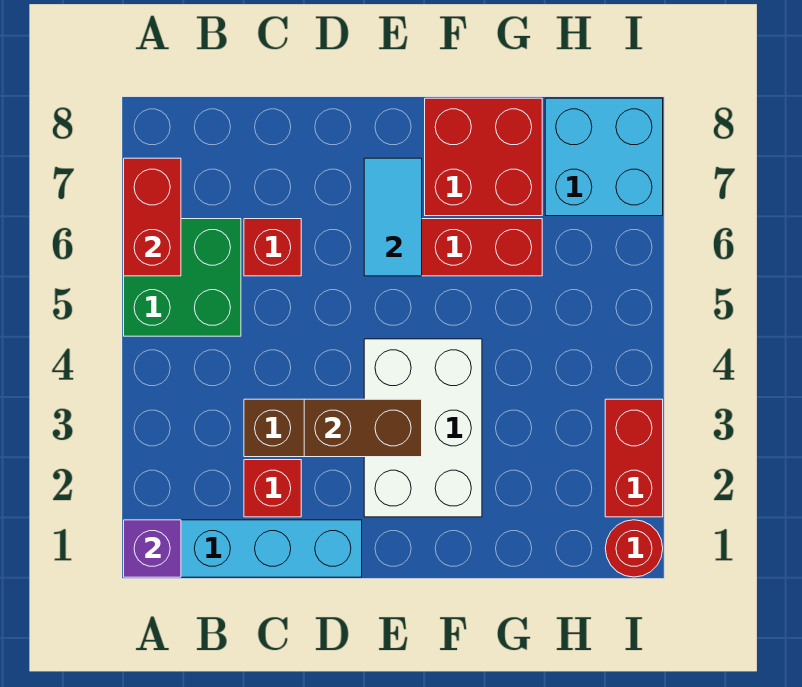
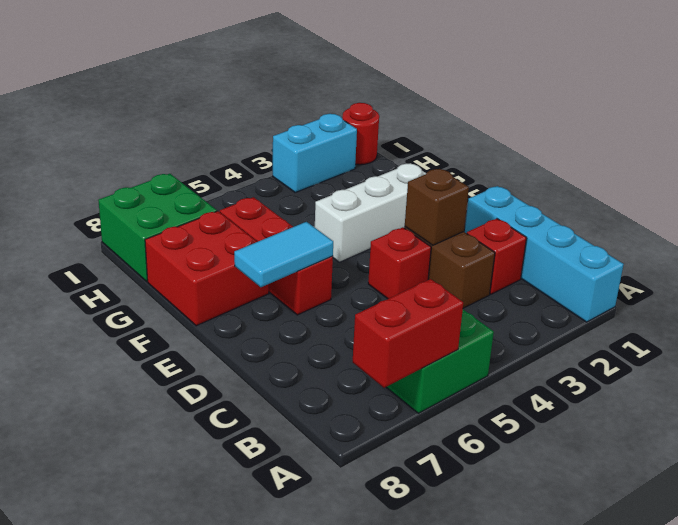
purple brick A1 level 2 -> none
red brick C6 level 1 -> red brick D4 level 1
brown brick D3:E3 level 2 -> brown brick D3 level 2
white brick E2:F4 level 1 -> white brick F2:F4 level 1
cyan brick H7:I8 level 1 -> green brick H7:I8 level 1
red brick I2:I3 level 1 -> cyan brick I2:I3 level 1

